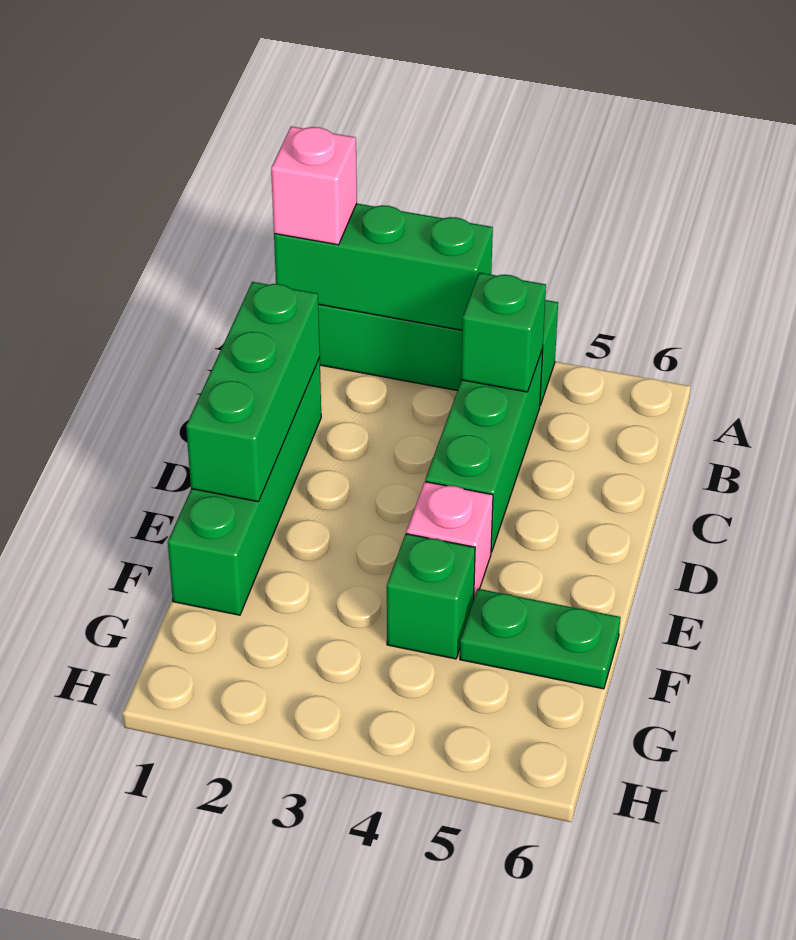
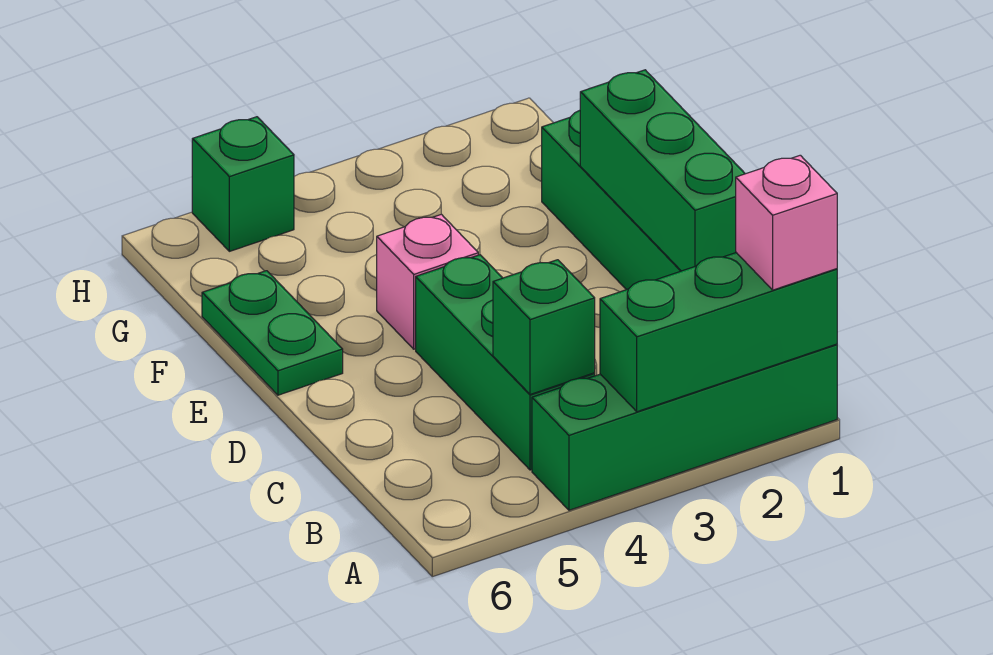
green brick F4 level 1 -> green brick H5 level 1
green plate F5:F6 level 1 -> green plate E6:F6 level 1

